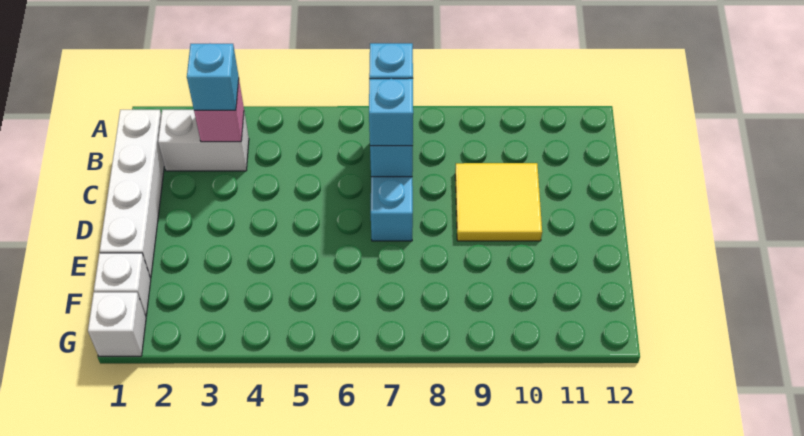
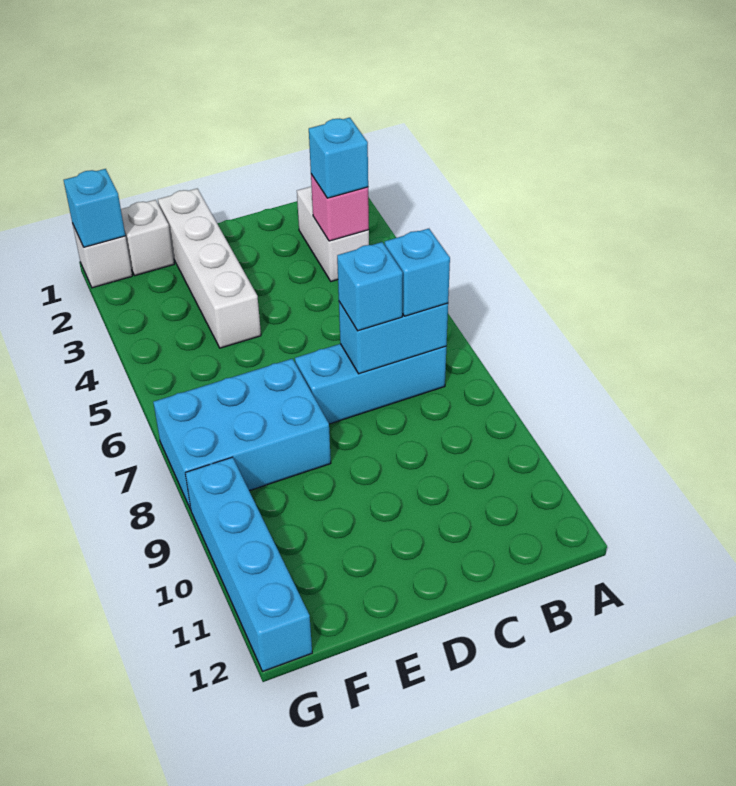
white brick B1:E1 level 1 -> white brick E1:E4 level 1
yellow tile C9:D10 level 1 -> none
none -> cyan brick E7:G8 level 1
none -> cyan brick G1 level 2
none -> cyan brick G9:G12 level 1

